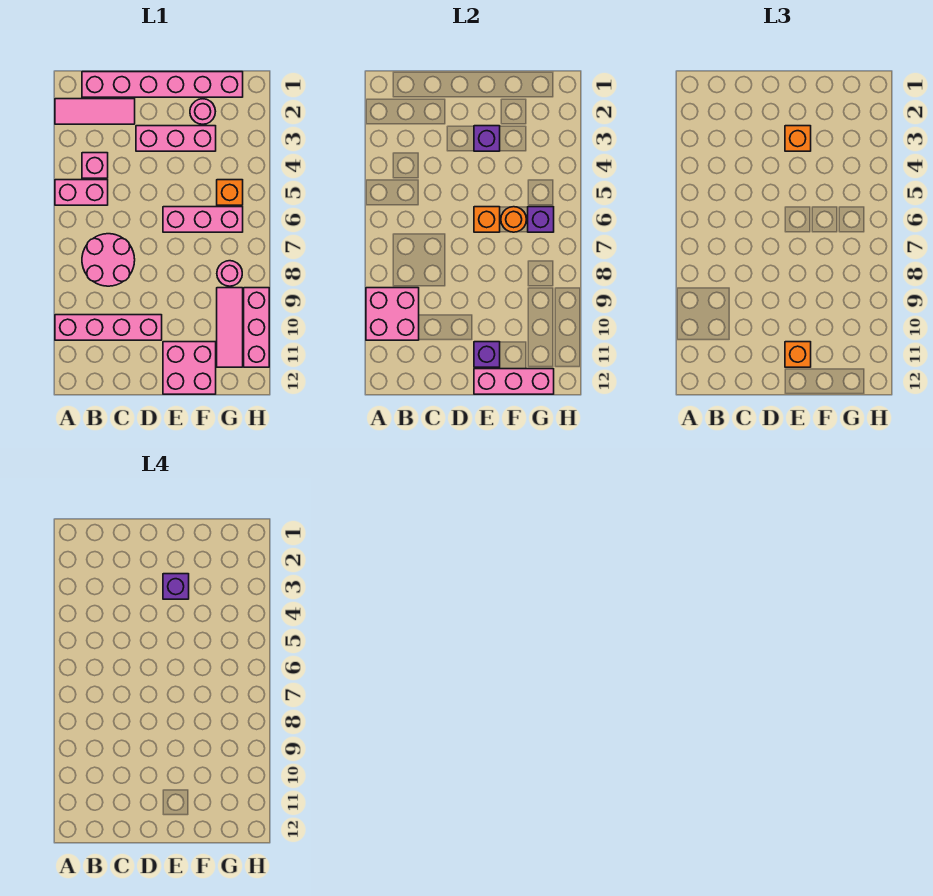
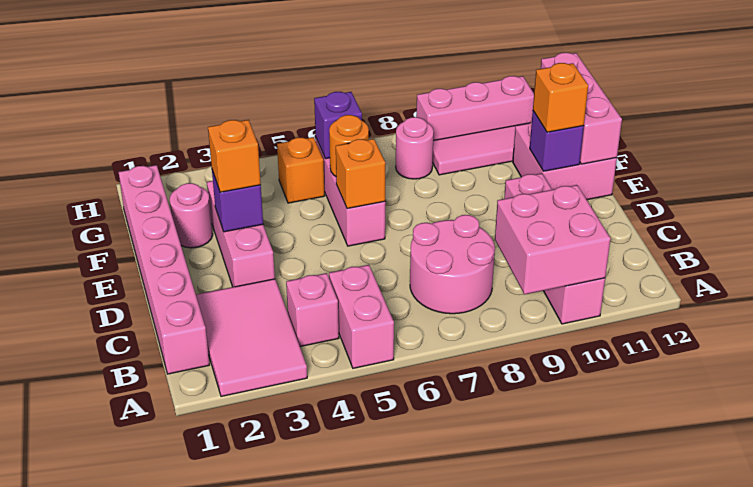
pink tile A2:C2 level 1 -> pink tile A2:C3 level 1
purple brick E3 level 4 -> none

